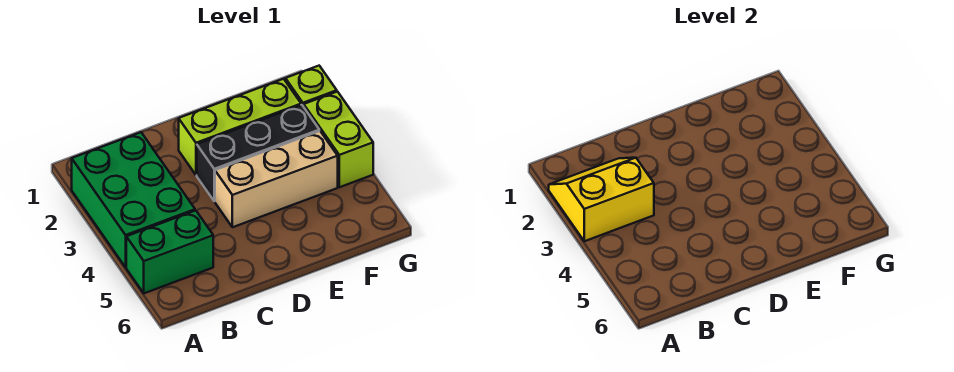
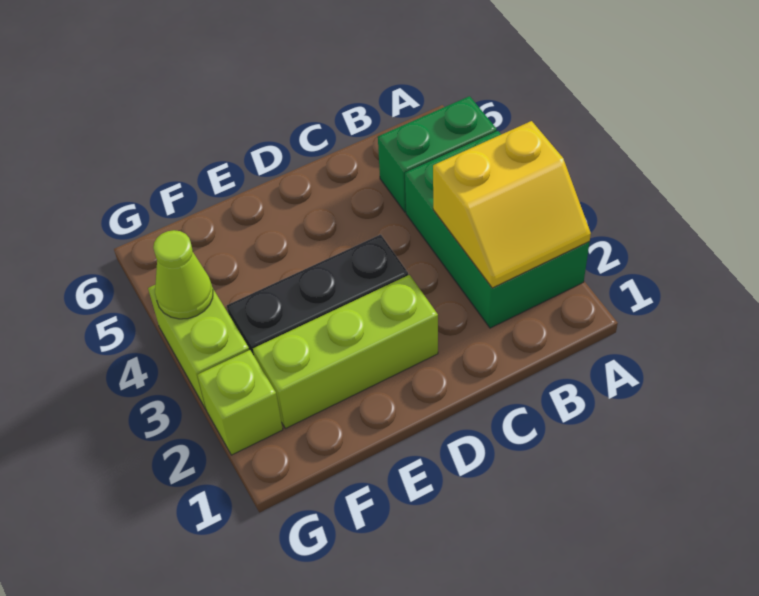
tan brick D4:F4 level 1 -> none
none -> lime cone G4 level 2

